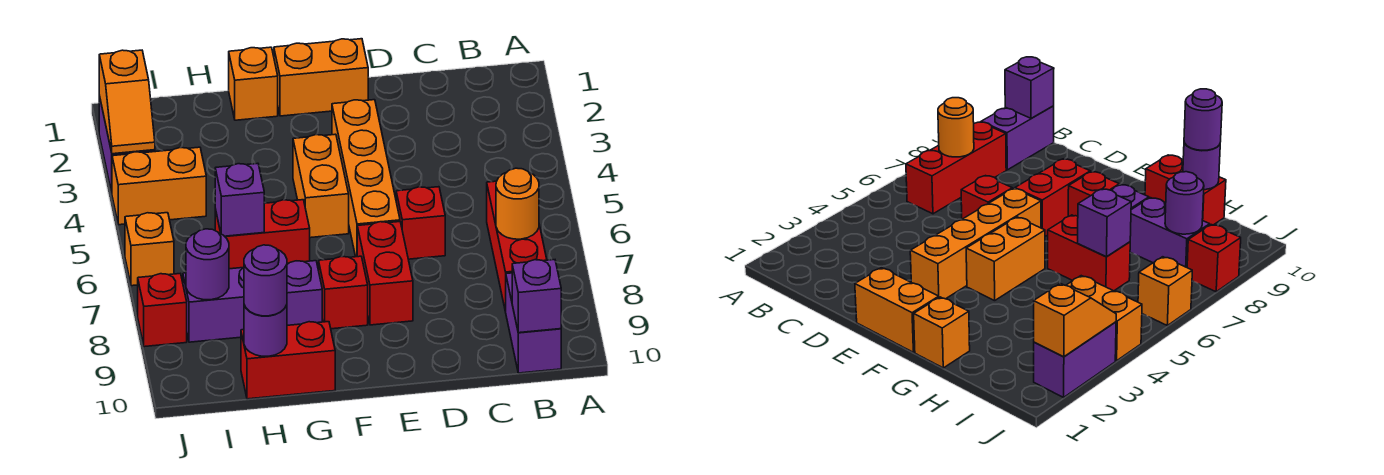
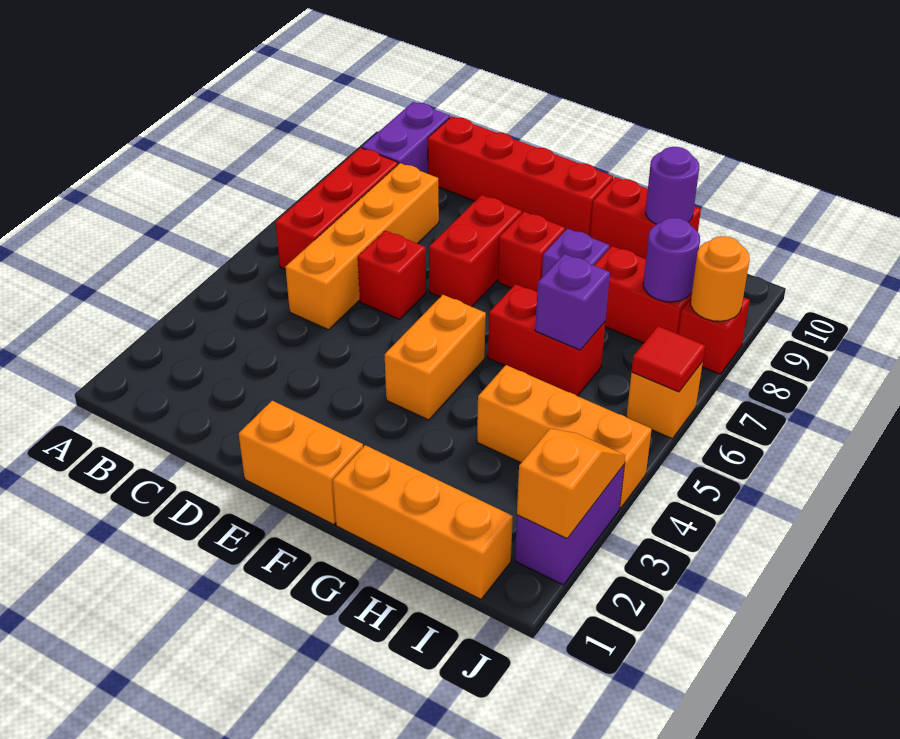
orange round brick B7 level 2 -> orange round brick J8 level 2
purple brick B10 level 2 -> none
none -> red brick C10:F10 level 1
orange brick E3:E6 level 1 -> orange brick C5:C8 level 1
orange brick G1 level 1 -> orange brick G1:I1 level 1
purple brick H8:I8 level 1 -> red brick H8:I8 level 1
purple round brick H10 level 3 -> none
orange brick I4:J4 level 1 -> orange brick H4:J4 level 1
none -> red tile J6 level 2

